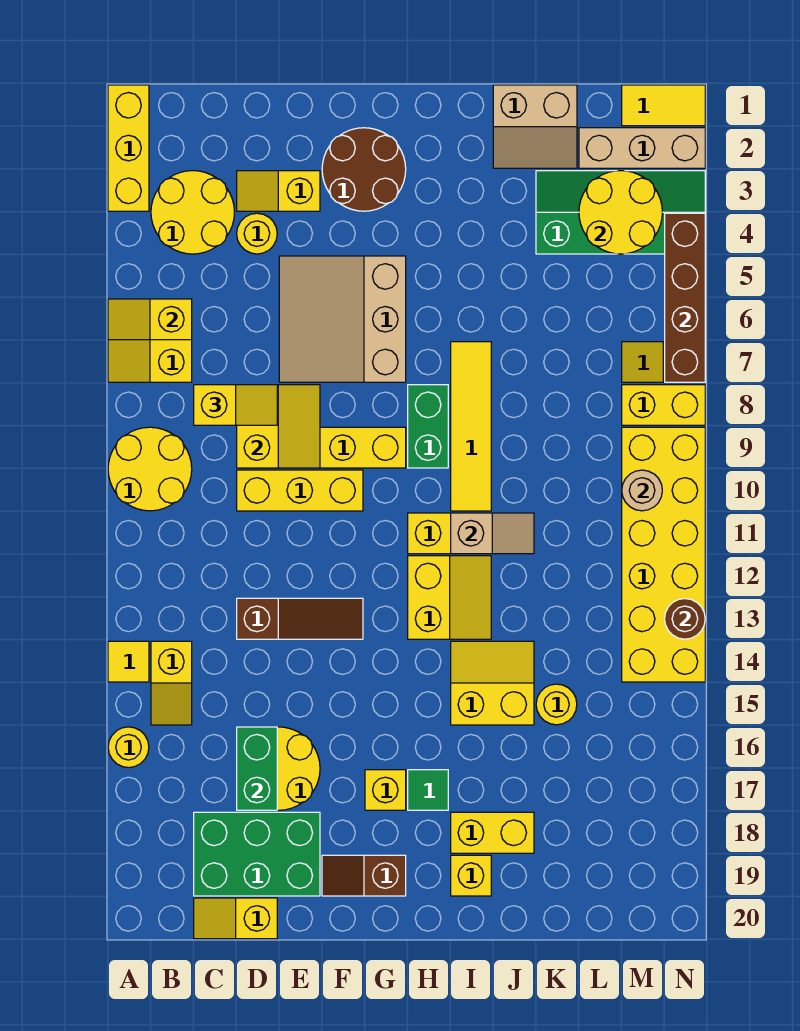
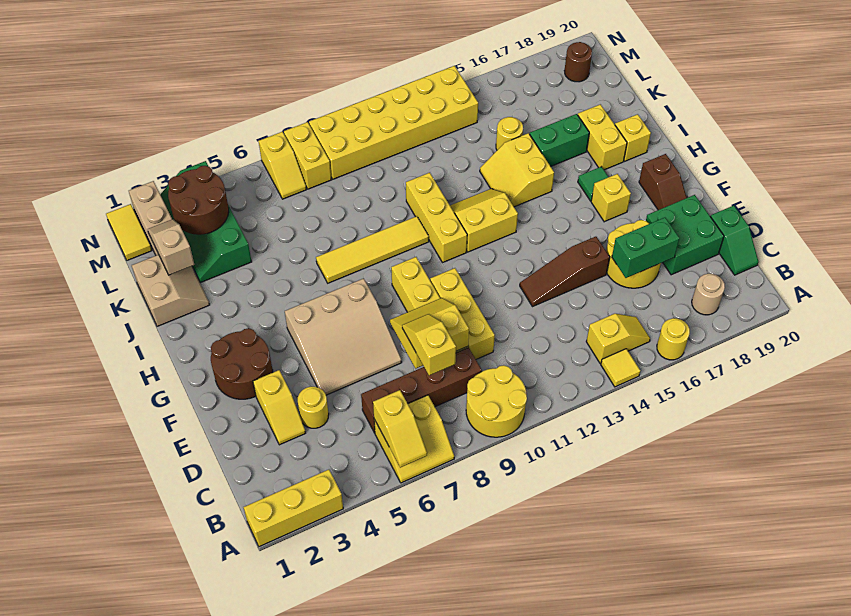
yellow round brick B3:C4 level 1 -> none
green brick C18:E19 level 1 -> green brick D18:E19 level 1
yellow slope C20:D20 level 1 top D -> green slope C20:D20 level 1 top D
brown slope D13:F13 level 1 top D -> brown slope E13:E15 level 1 top 15
green brick H8:H9 level 1 -> green brick J16:J17 level 1
tan slope I11:J11 level 2 top I -> tan slope K2:L2 level 2 top K
yellow round brick L3:M4 level 2 -> brown round brick L3:M4 level 2
tan round brick M10 level 2 -> tan round brick B18 level 1
brown brick N4:N7 level 2 -> brown brick C6:C9 level 1
brown round brick N13 level 2 -> brown round brick M19 level 1

